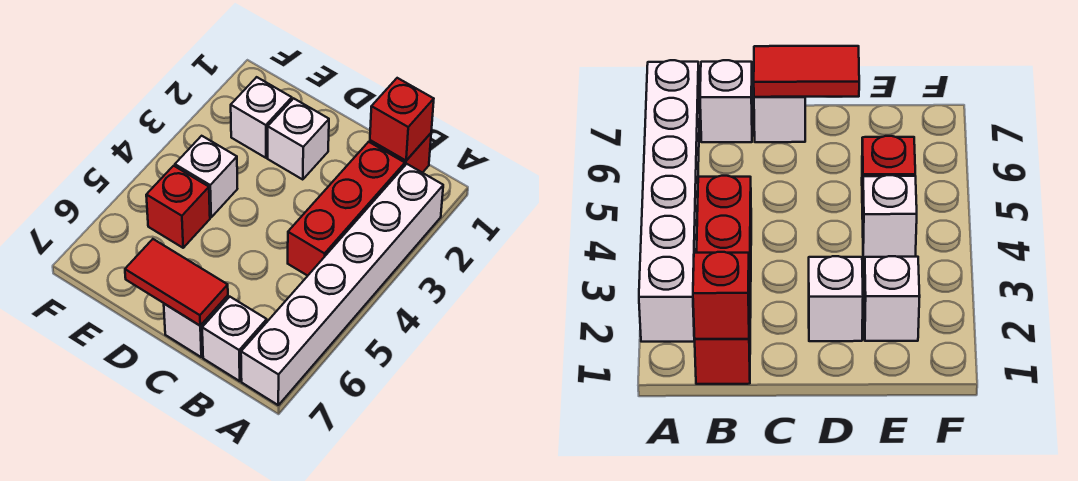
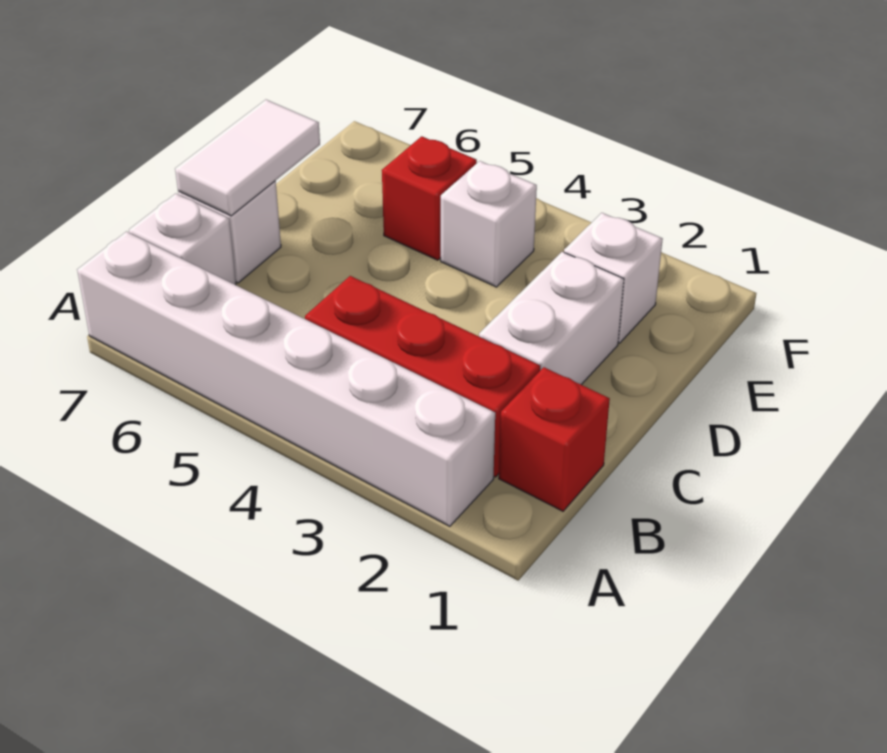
red brick B1 level 2 -> none
red tile C7:D7 level 2 -> white tile C7:D7 level 2
white brick D2 level 1 -> white brick C2:D2 level 1

